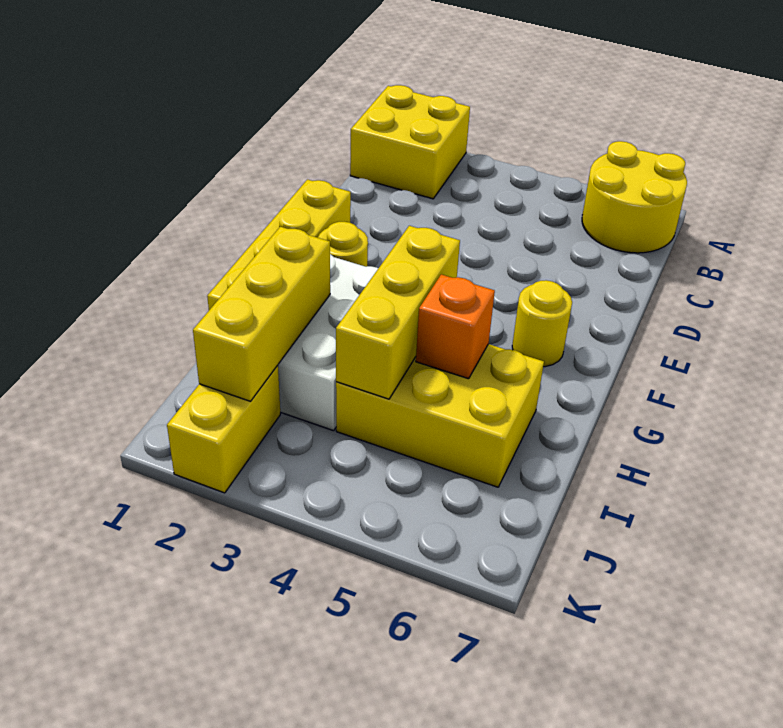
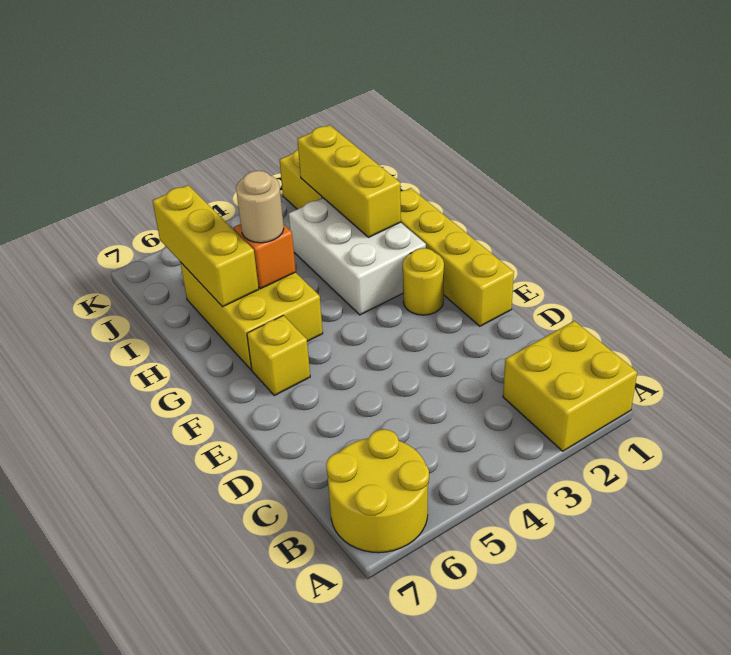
yellow round brick F6 level 1 -> yellow brick F6 level 1
yellow brick G4:I4 level 2 -> yellow brick H6:J6 level 2
yellow brick H4:I6 level 1 -> yellow brick G5:I6 level 1
none -> tan round brick H5 level 3

